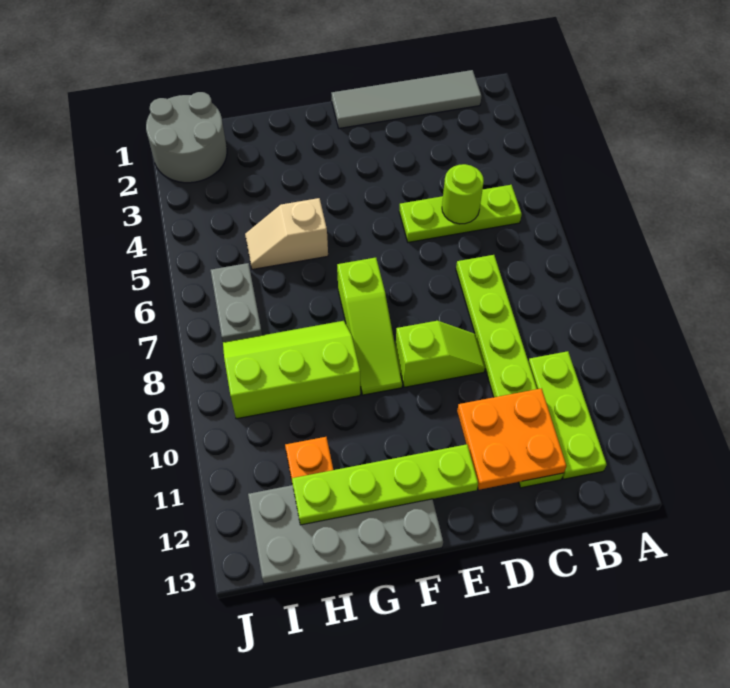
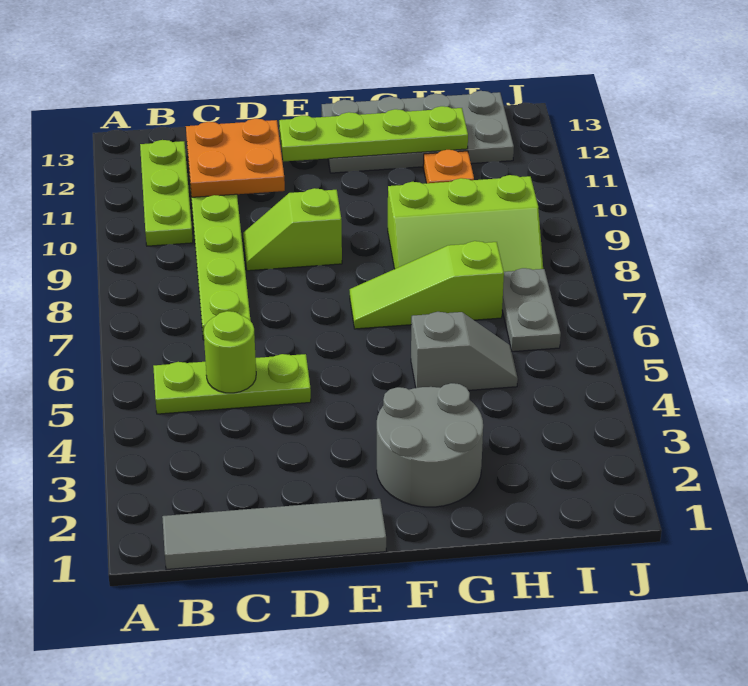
lime slope F7:F9 level 1 top 7 -> lime slope F7:H7 level 1 top H
tan slope G5:H5 level 1 top G -> grey slope G5:H5 level 1 top G
grey round brick I1:J2 level 1 -> grey round brick F2:G3 level 1

